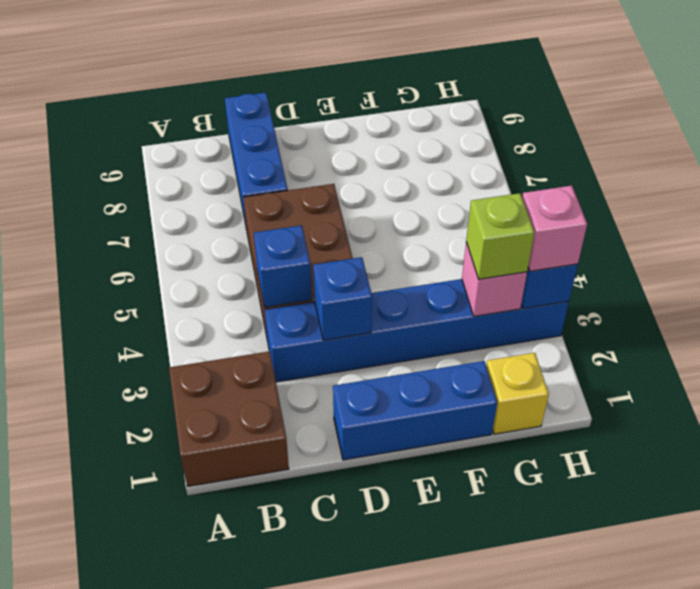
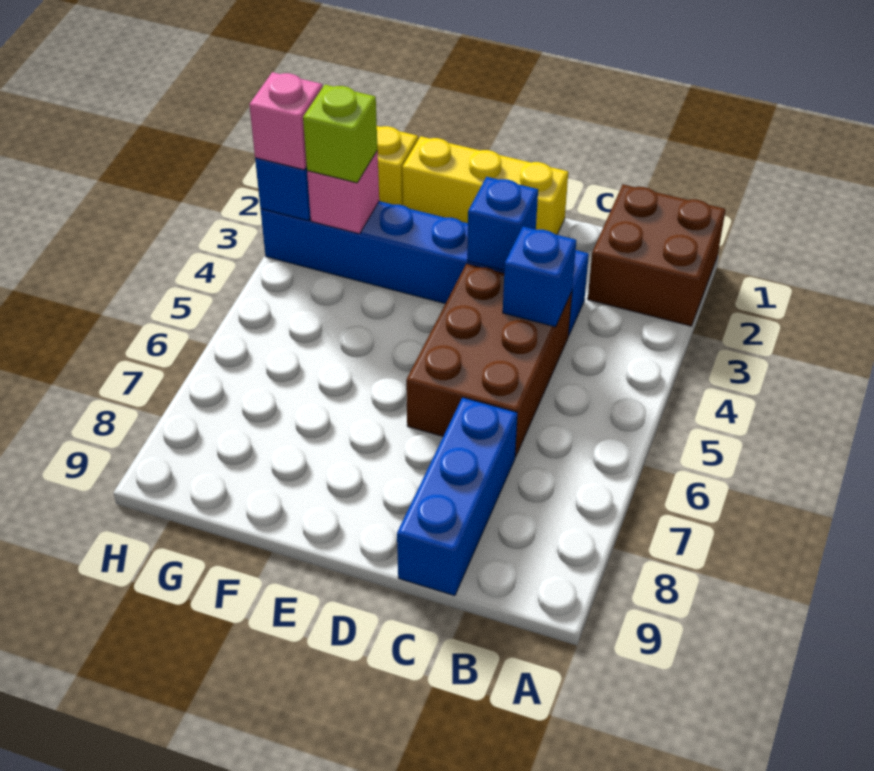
blue brick D1:F1 level 1 -> yellow brick D1:F1 level 1

